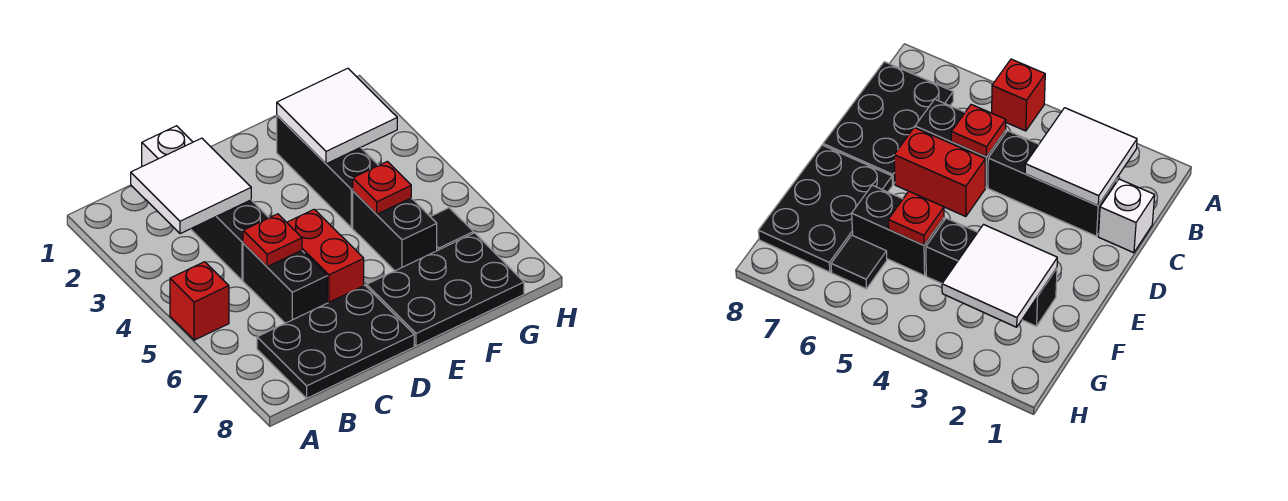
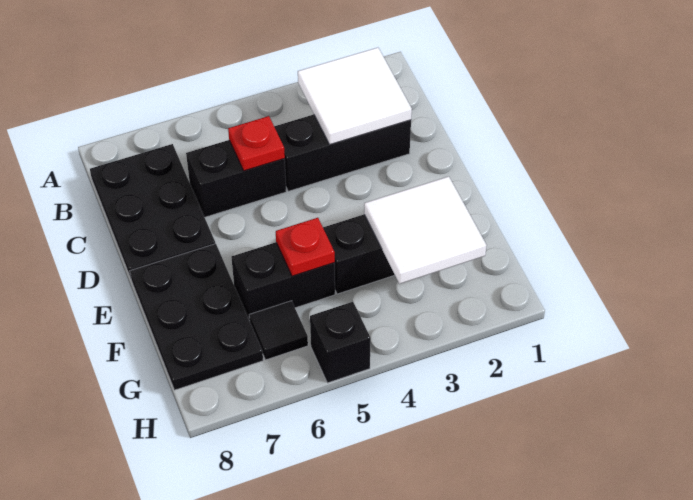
red brick A5 level 1 -> none
white brick C1 level 1 -> none
red brick D5:D6 level 1 -> none
none -> black brick H5 level 1

